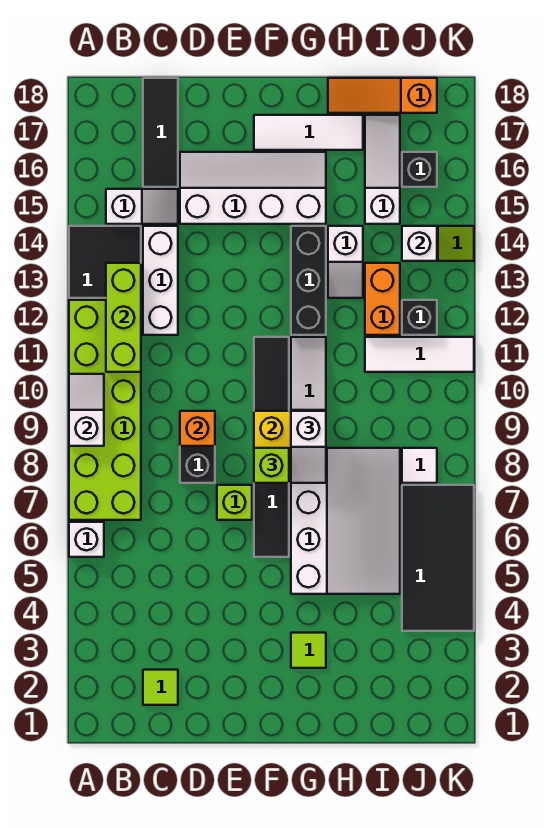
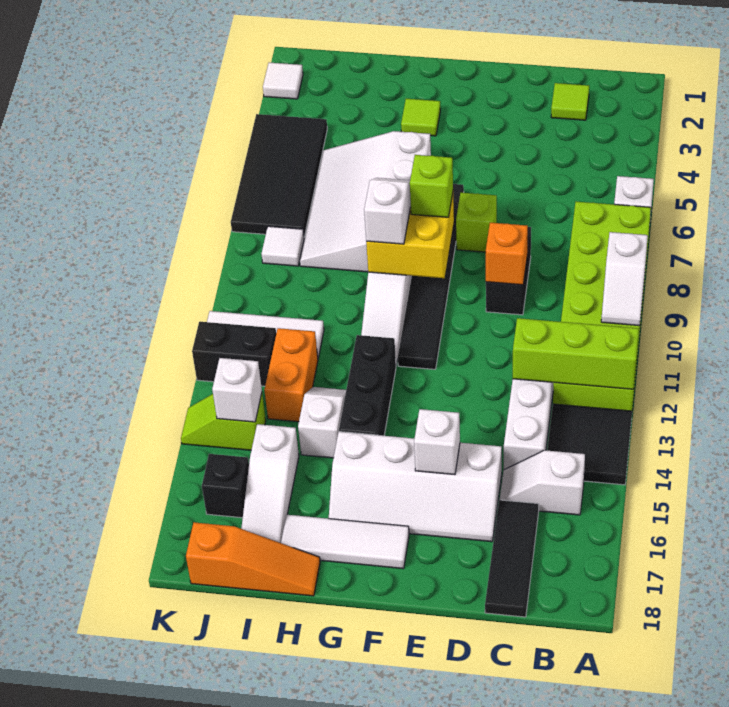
lime brick B11:B13 level 2 -> lime brick A12:C12 level 2
none -> white brick E15 level 2
black brick J12 level 1 -> black brick J12:K12 level 1
none -> white tile K2 level 1

